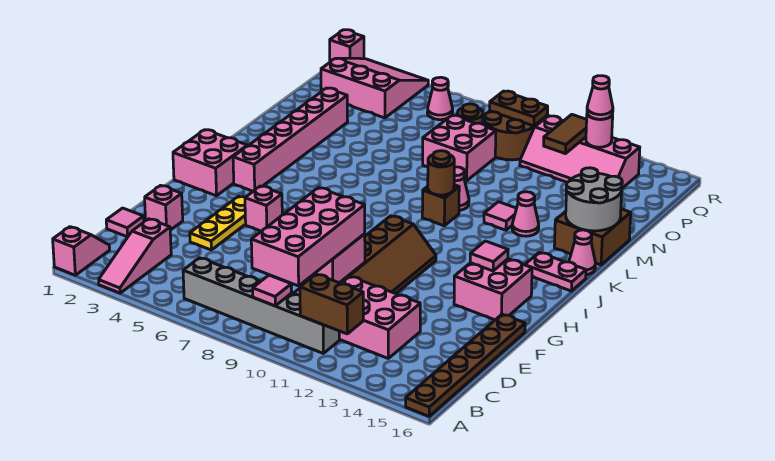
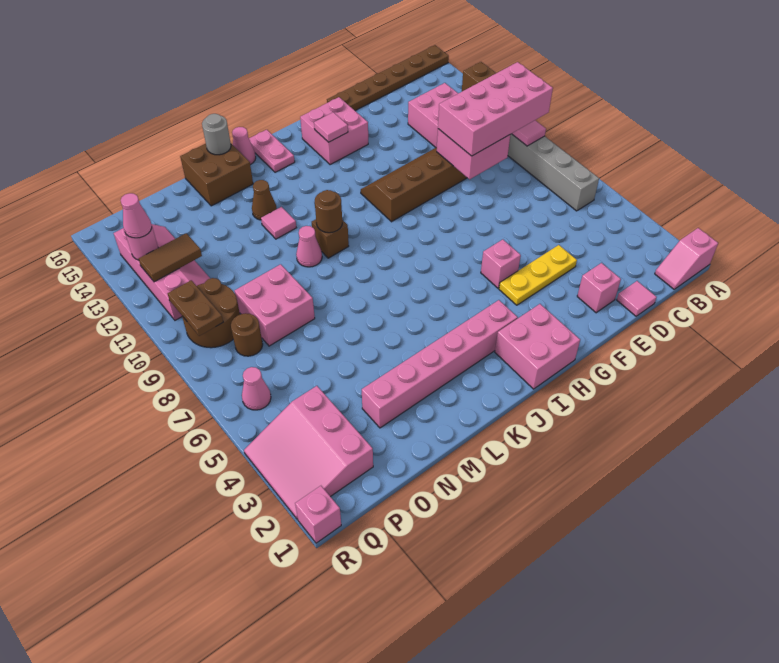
pink slope A3:C3 level 1 top C -> none
pink cone L13 level 1 -> brown cone L13 level 1
grey round brick L15:M16 level 2 -> grey round brick L16 level 2

